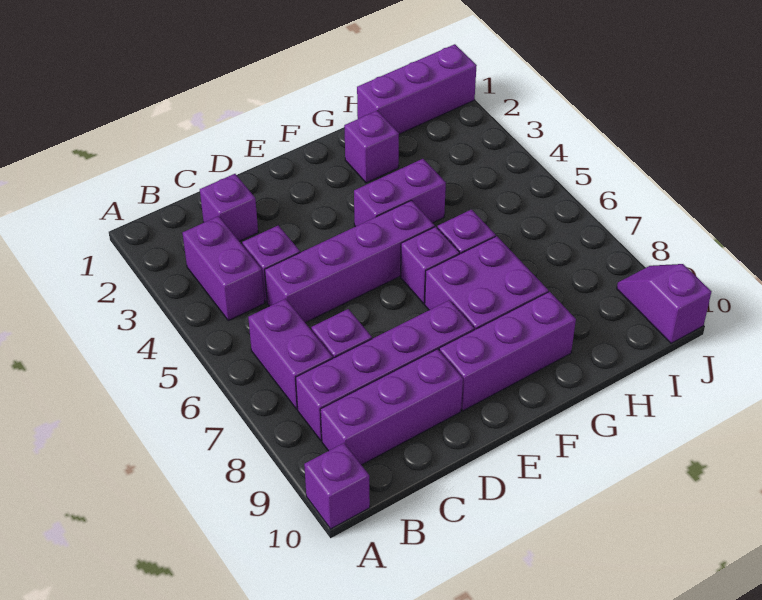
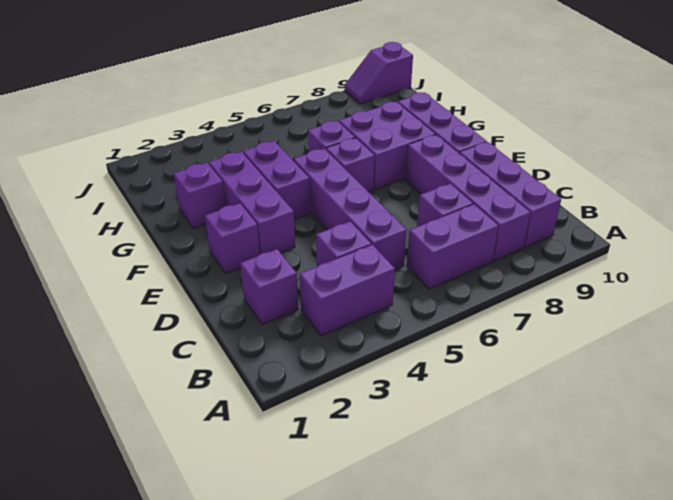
purple brick A10 level 1 -> purple brick E2 level 1
purple brick H1:J1 level 1 -> purple brick E3:G3 level 1

